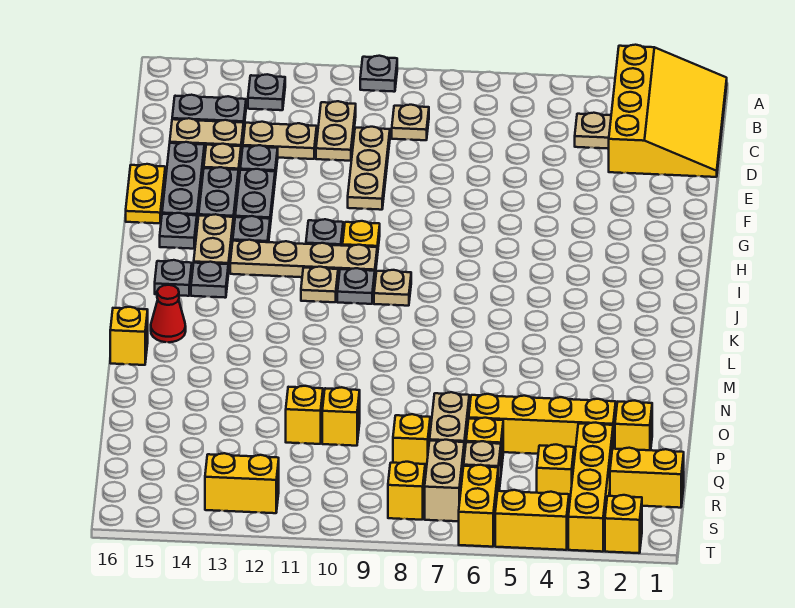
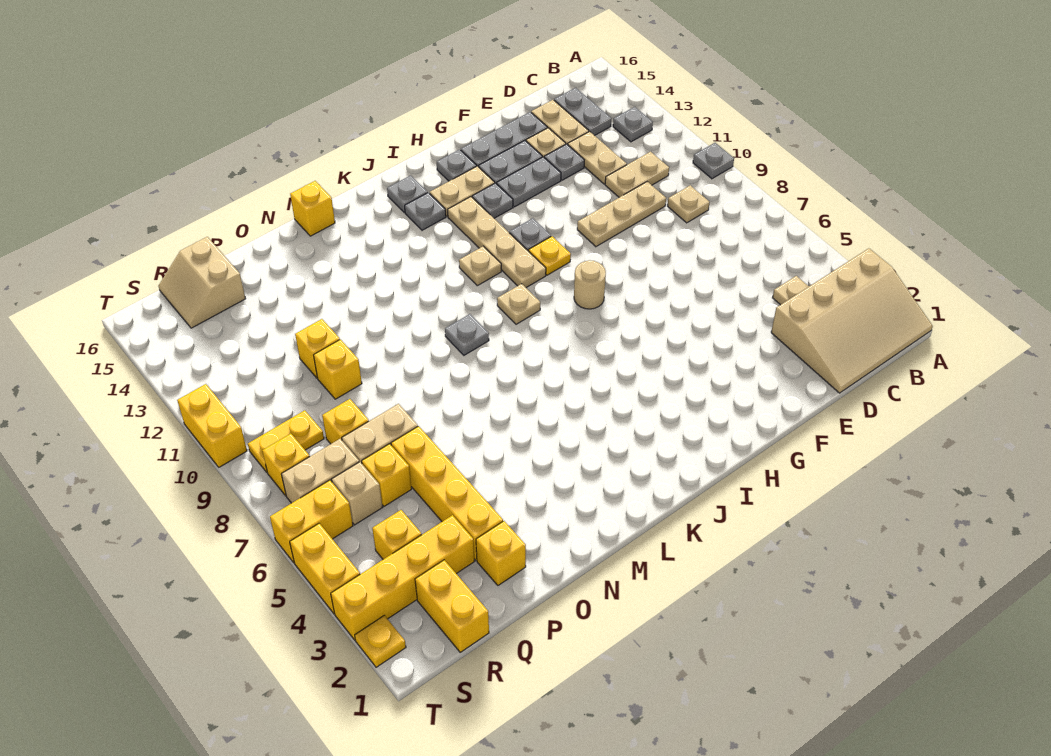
yellow slope A1:D3 level 1 top 3 -> tan slope A1:D3 level 1 top 3
yellow plate F16:G16 level 1 -> yellow plate R9:S9 level 1
none -> tan round brick H8 level 1
grey plate J10 level 1 -> grey plate L9 level 1
red cone L15 level 1 -> none
none -> tan slope Q15:R16 level 1 top Q
yellow brick S12:S13 level 1 -> yellow brick T10:T11 level 1
yellow brick T2 level 1 -> yellow plate T2 level 1

